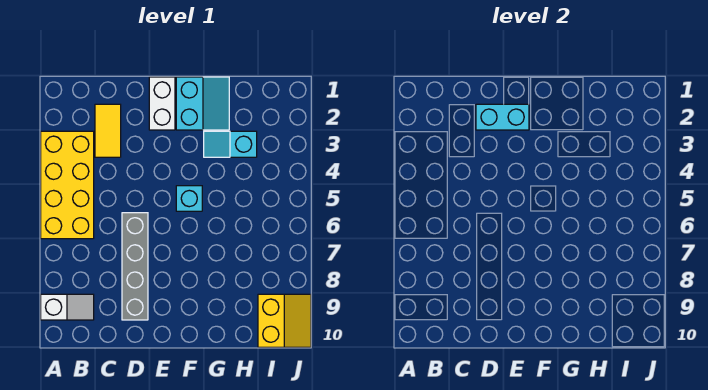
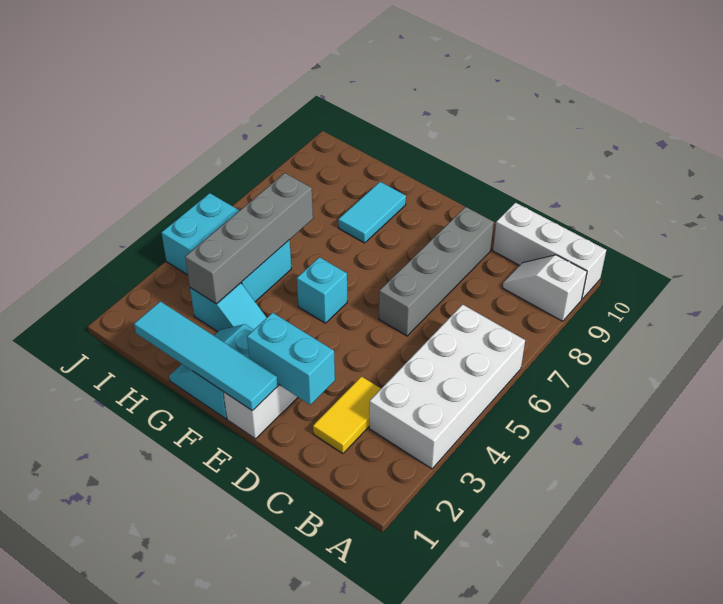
yellow brick A3:B6 level 1 -> white brick A3:B6 level 1
none -> white brick A10:C10 level 1
none -> cyan tile E1:H1 level 2
none -> cyan tile G8:G9 level 1
none -> grey brick H3:H6 level 2
none -> cyan brick H4:J5 level 1
yellow slope I9:J10 level 1 top I -> none

